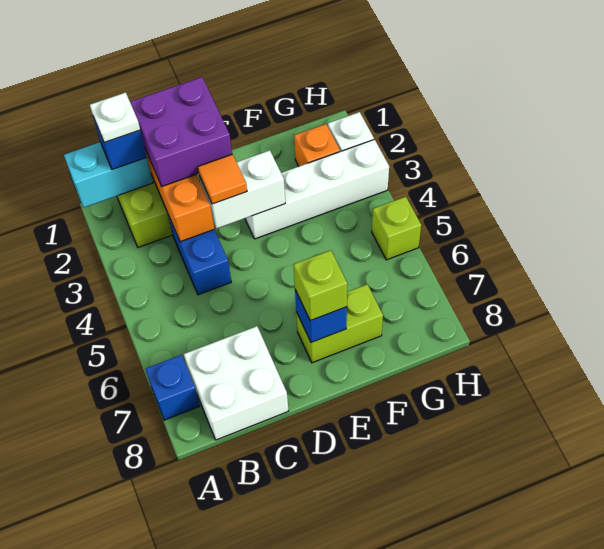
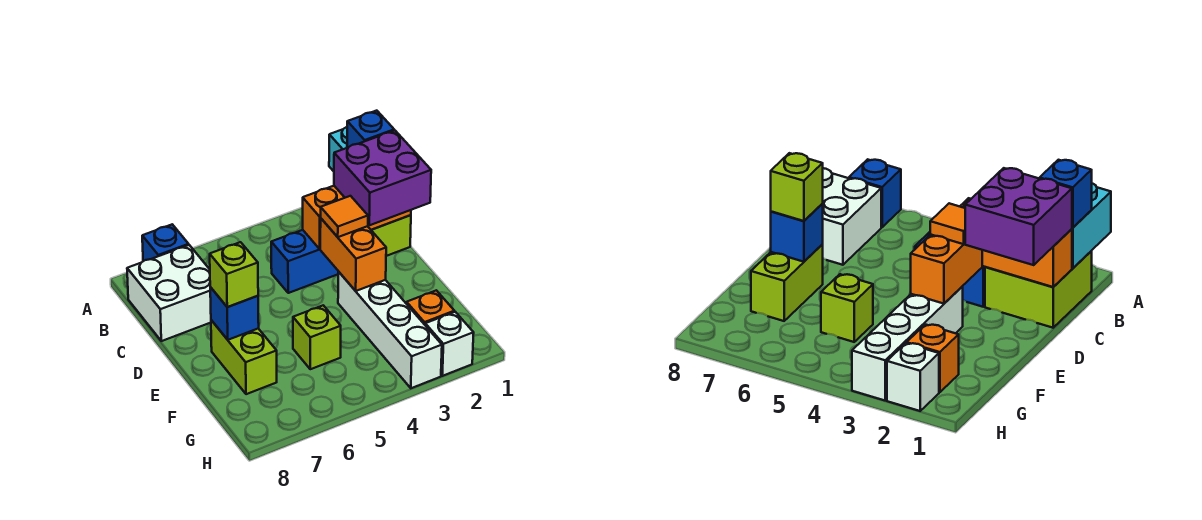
white plate B1 level 4 -> none
white brick D3:E3 level 2 -> orange brick D3:E3 level 2
lime brick H5 level 1 -> lime brick F5 level 1

